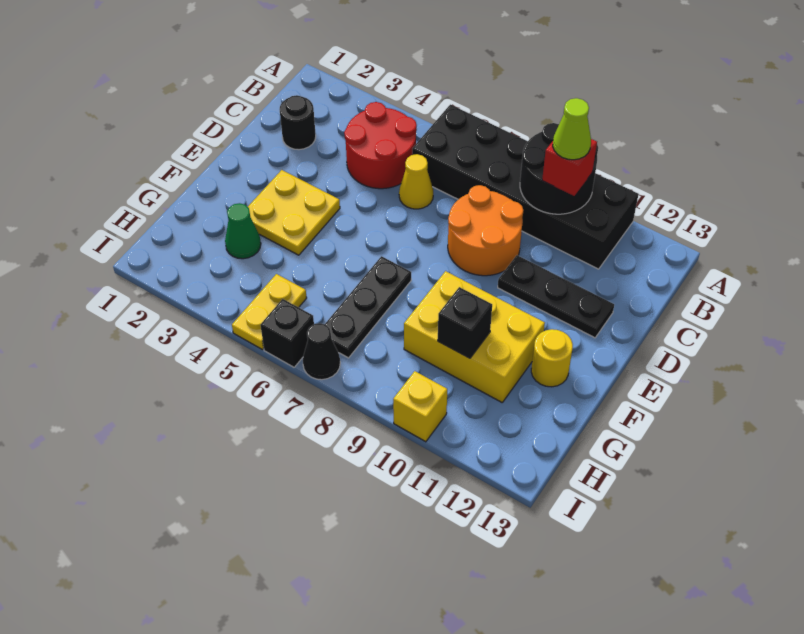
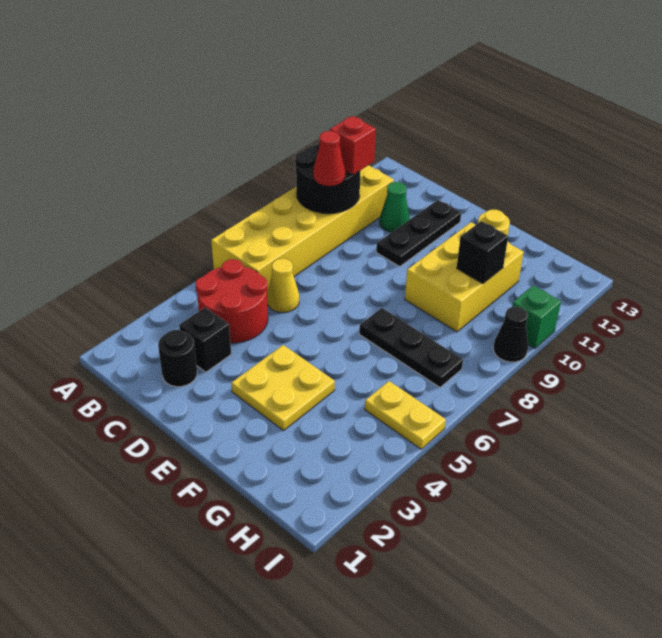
black brick A6:B11 level 1 -> yellow brick A6:B11 level 1
none -> red cone B9 level 3
lime cone B10 level 4 -> none
orange round brick C8:D9 level 1 -> none
green cone G3 level 1 -> green cone C11 level 1
black brick I6 level 1 -> black brick C3 level 1
black cone I7 level 1 -> black cone I9 level 1
yellow brick I10 level 1 -> green brick I10 level 1

